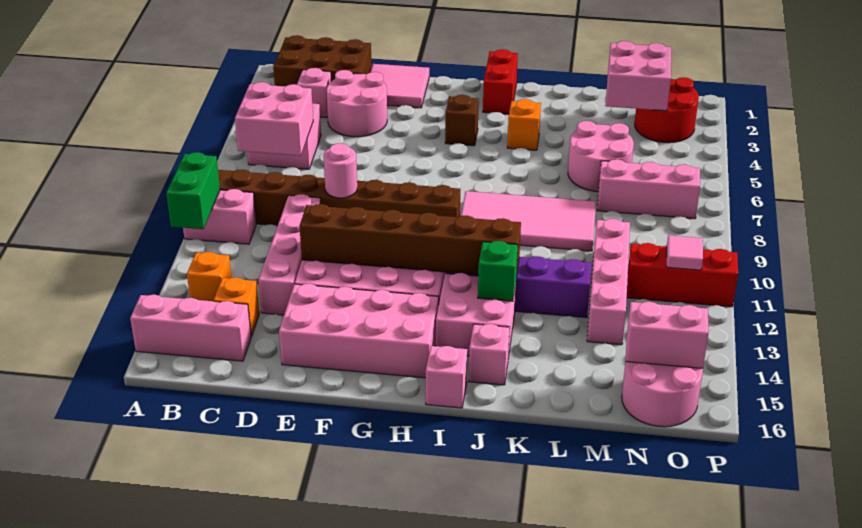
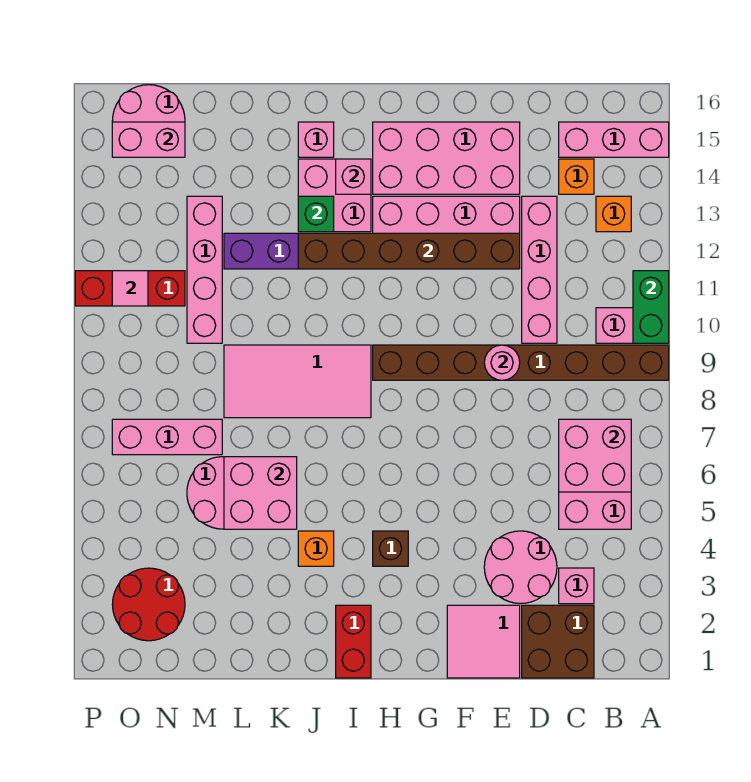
brown brick B1:D2 level 1 -> brown brick C1:D2 level 1
pink brick I16 level 1 -> pink brick I14 level 2
pink brick M2:N3 level 2 -> pink brick K5:L6 level 2

